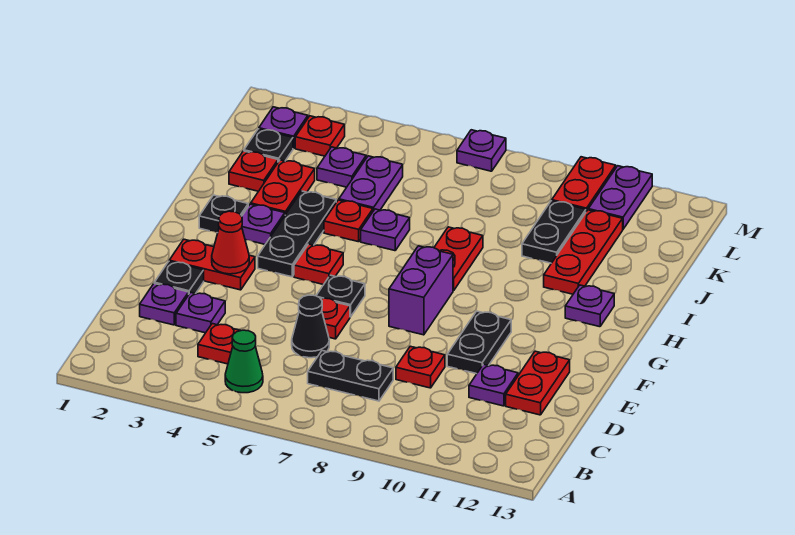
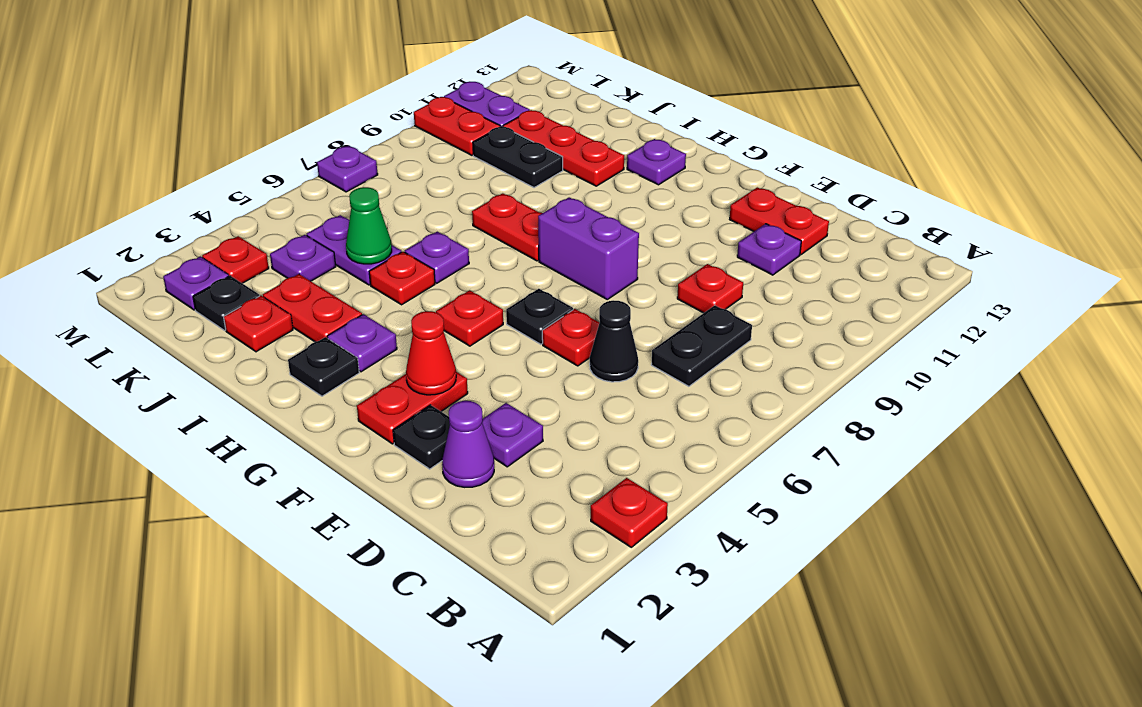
green cone B5 level 1 -> green cone J5 level 2
red plate C4 level 1 -> red plate A3 level 1
purple plate D2 level 1 -> purple cone D2 level 1
black plate E10:F10 level 1 -> none
black plate G4:I4 level 1 -> none

